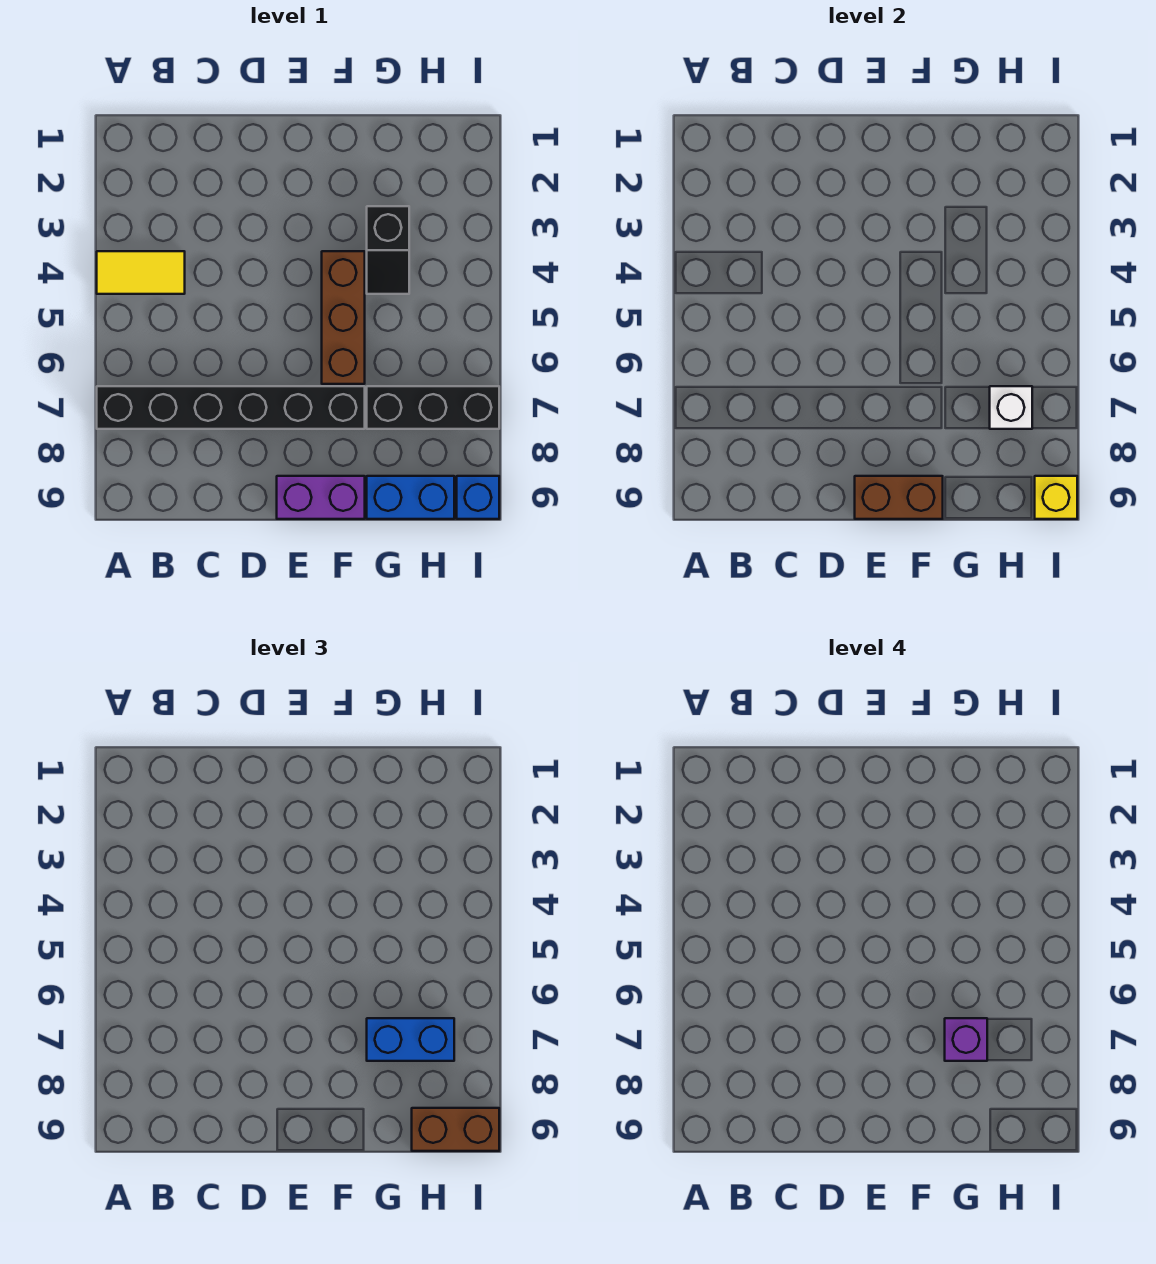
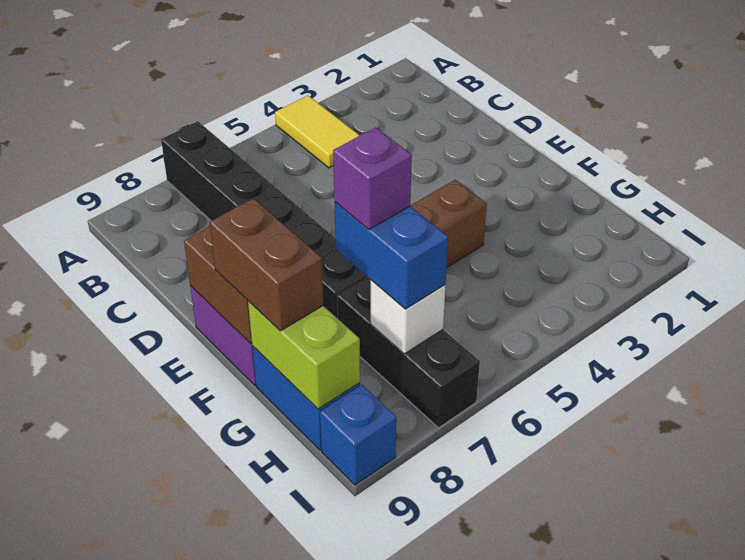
black slope G3:G4 level 1 top 3 -> none
none -> lime brick G9:H9 level 2
brown brick H9:I9 level 3 -> brown brick F9:G9 level 3
yellow brick I9 level 2 -> none

